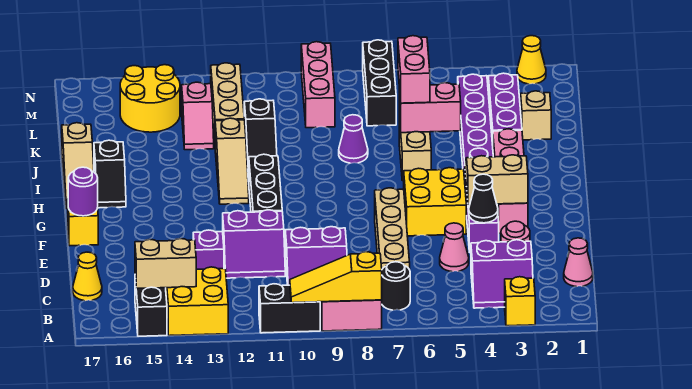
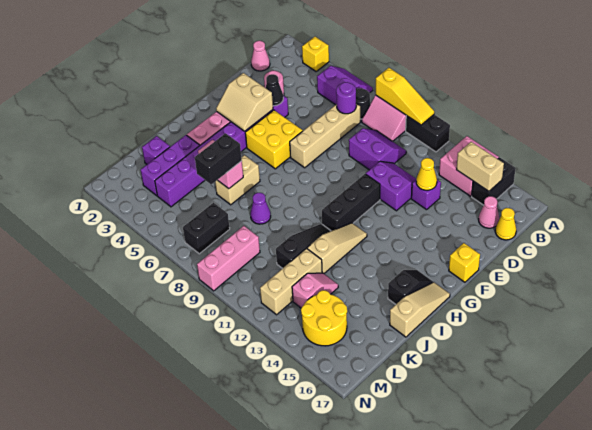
yellow brick A13:B14 level 1 -> pink brick A13:B14 level 1
purple slope B3:C4 level 1 top C -> purple slope A5:B6 level 1 top B
pink cone D5 level 1 -> pink cone C16 level 1
purple round brick F17 level 2 -> purple round brick C7 level 2
pink brick J6:K6 level 3 -> black brick J6:K6 level 3
tan brick K2 level 1 -> purple brick K2 level 1
black brick L7:N7 level 1 -> black brick L7:M7 level 1
yellow cone N2 level 1 -> yellow cone D13 level 2

